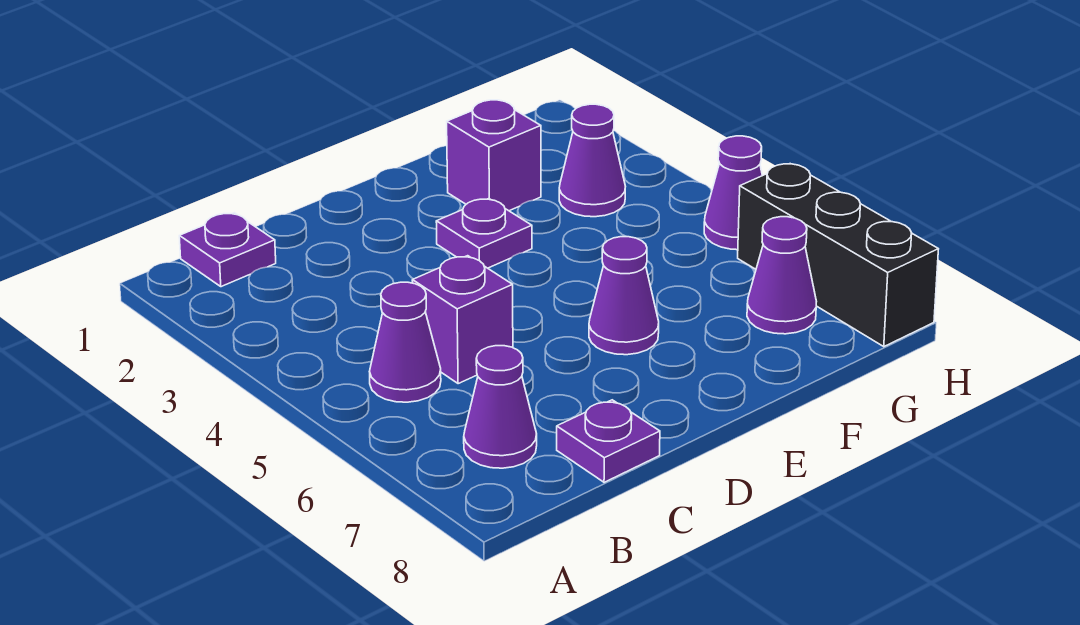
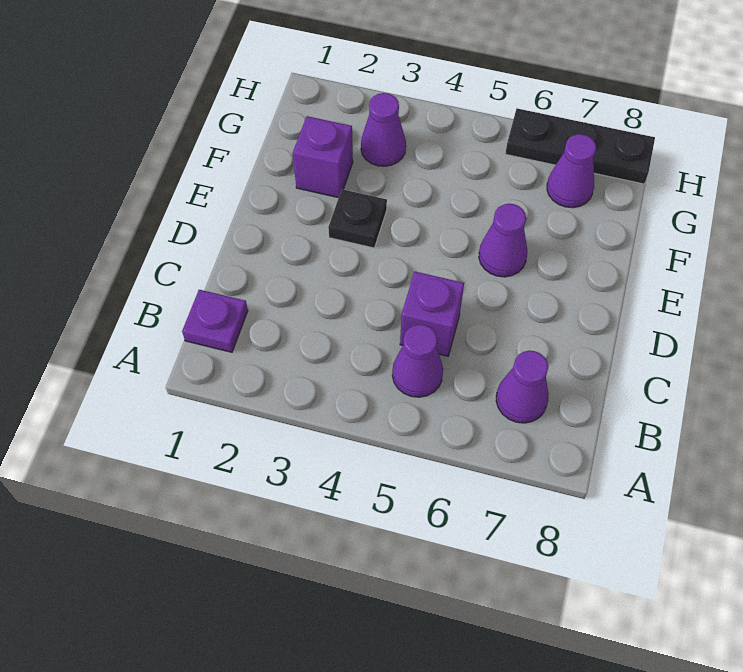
purple plate C8 level 1 -> none
purple plate E3 level 1 -> black plate E3 level 1
purple cone H5 level 1 -> none
black brick H6:H8 level 1 -> black plate H6:H8 level 1

